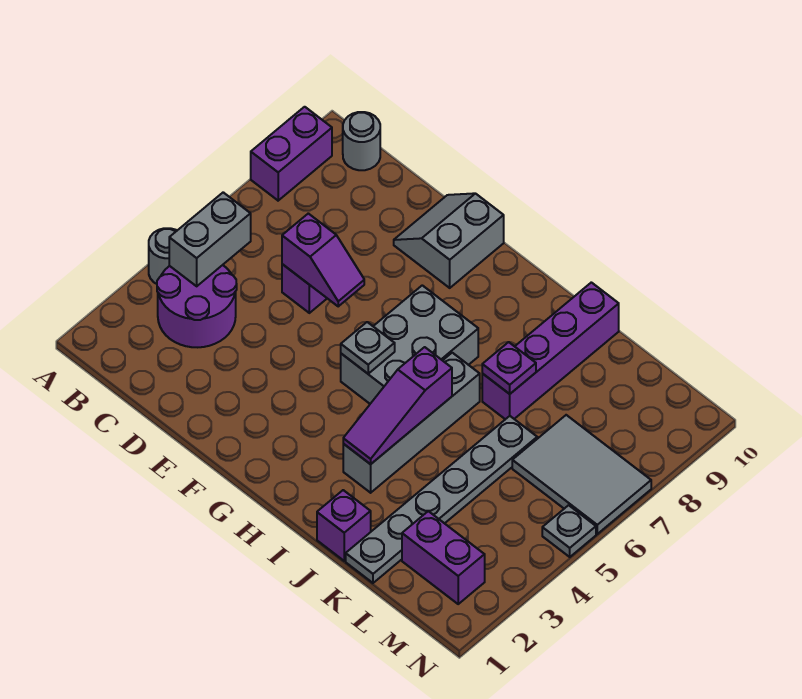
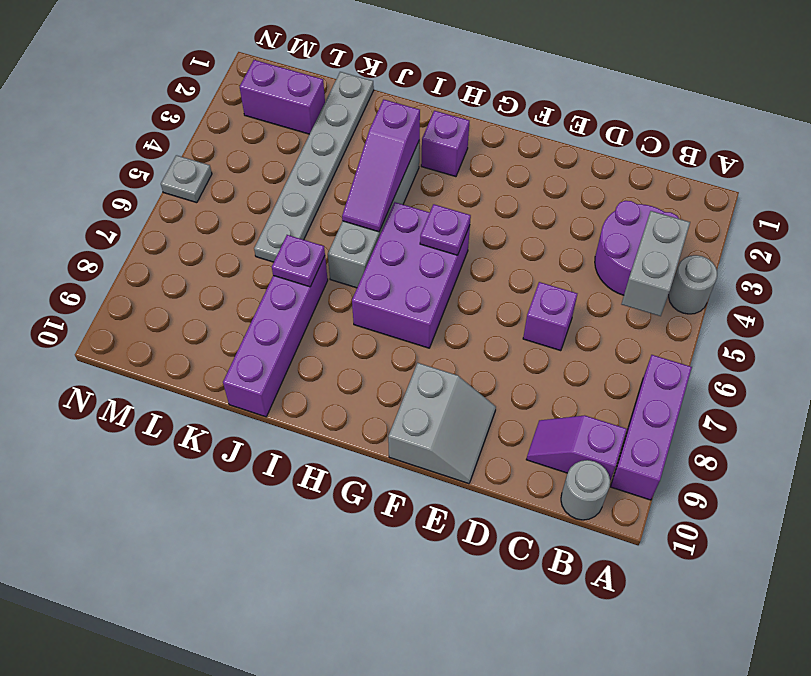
purple brick A8:A9 level 1 -> purple brick A7:A9 level 1
purple slope D6:E6 level 2 top D -> purple slope B9:C9 level 1 top B
grey brick G5:H7 level 1 -> purple brick G5:H7 level 1
grey plate G5 level 2 -> purple plate G5 level 2
purple slope I3:I5 level 2 top 5 -> purple slope I3:I5 level 2 top 3
purple brick J1 level 1 -> purple brick H2 level 1
grey tile L6:N7 level 1 -> none

